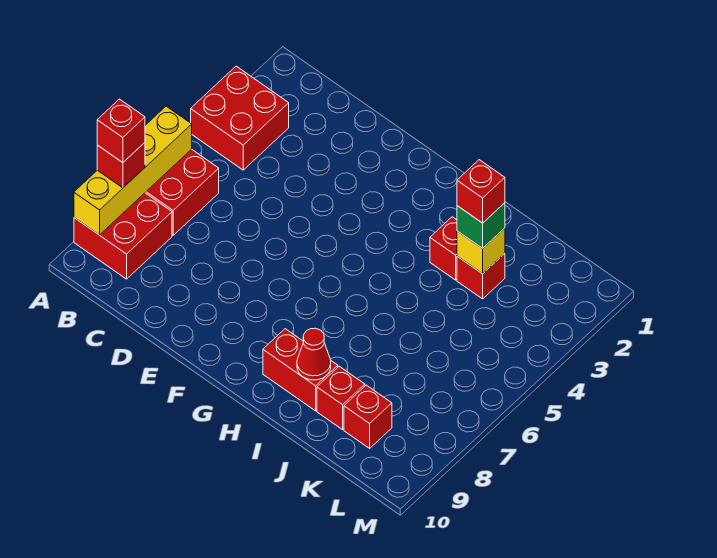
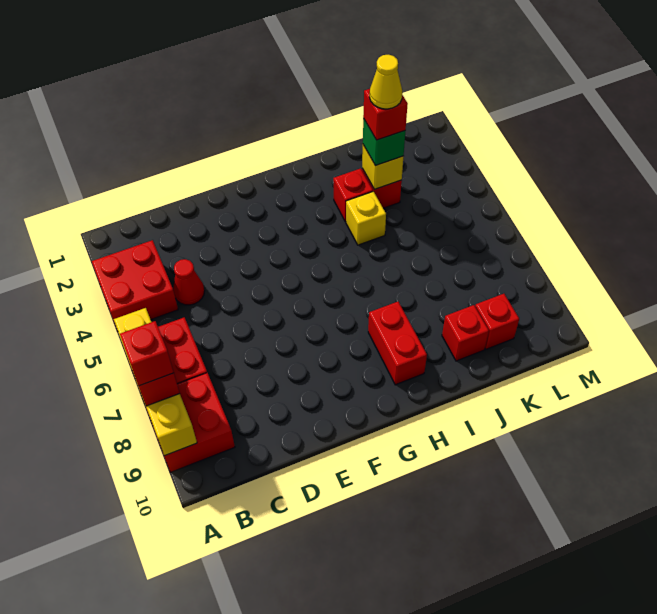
red brick H9:I9 level 1 -> red brick H8:H9 level 1
none -> yellow brick I4 level 1
red cone I9 level 2 -> red cone C4 level 1
none -> yellow cone J3 level 5

